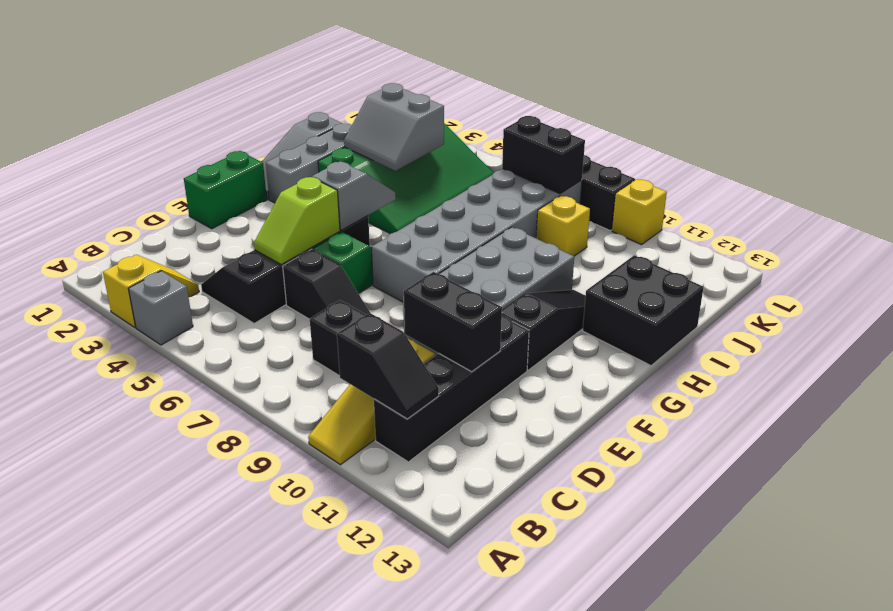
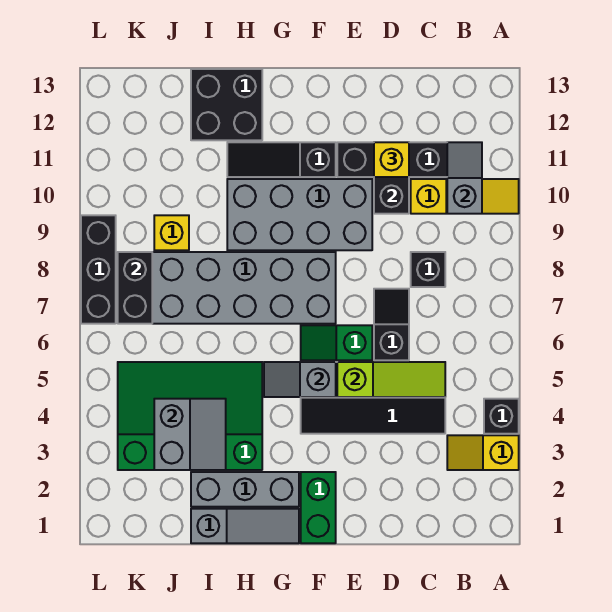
grey brick A4 level 1 -> black brick A4 level 1
black slope B10:B11 level 2 top 10 -> grey slope B10:B11 level 2 top 10
lime slope D5:E5 level 2 top E -> lime slope C5:E5 level 2 top E
green brick E1:F1 level 1 -> green brick F1:F2 level 1
yellow brick L10 level 1 -> yellow brick D11 level 3

